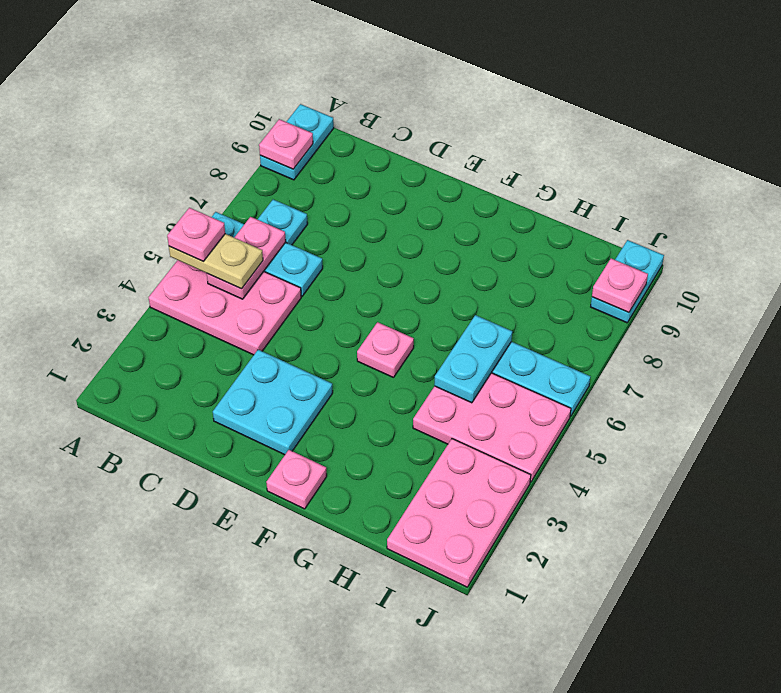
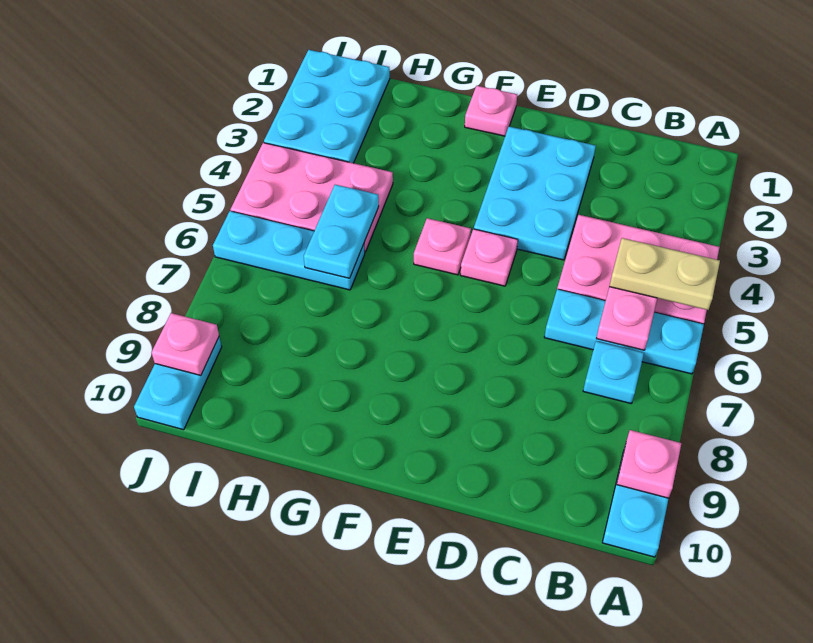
pink plate A5 level 4 -> pink plate E5 level 1
cyan plate D2:E3 level 1 -> cyan plate D2:E4 level 1
pink plate I1:J3 level 1 -> cyan plate I1:J3 level 1

